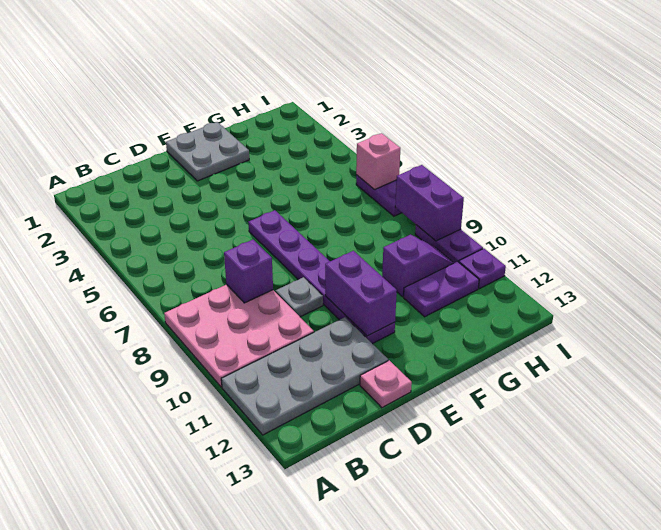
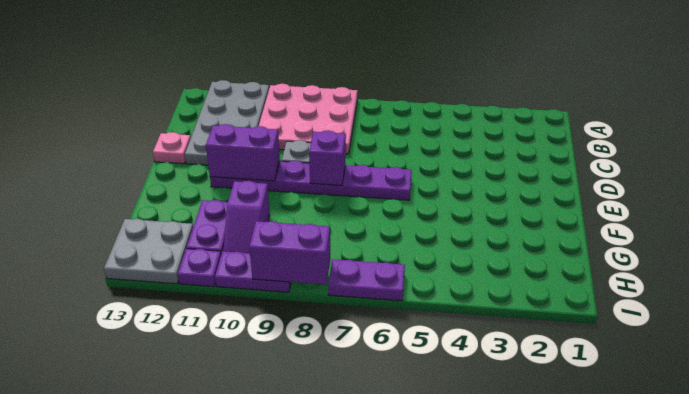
purple brick C8 level 2 -> purple brick E8 level 2
grey plate E1:F2 level 1 -> grey plate H12:I13 level 1
pink brick I6 level 2 -> none

